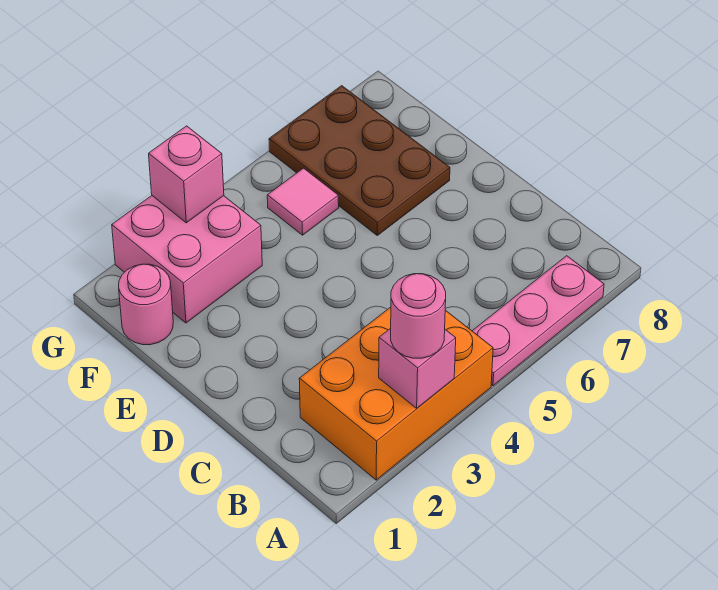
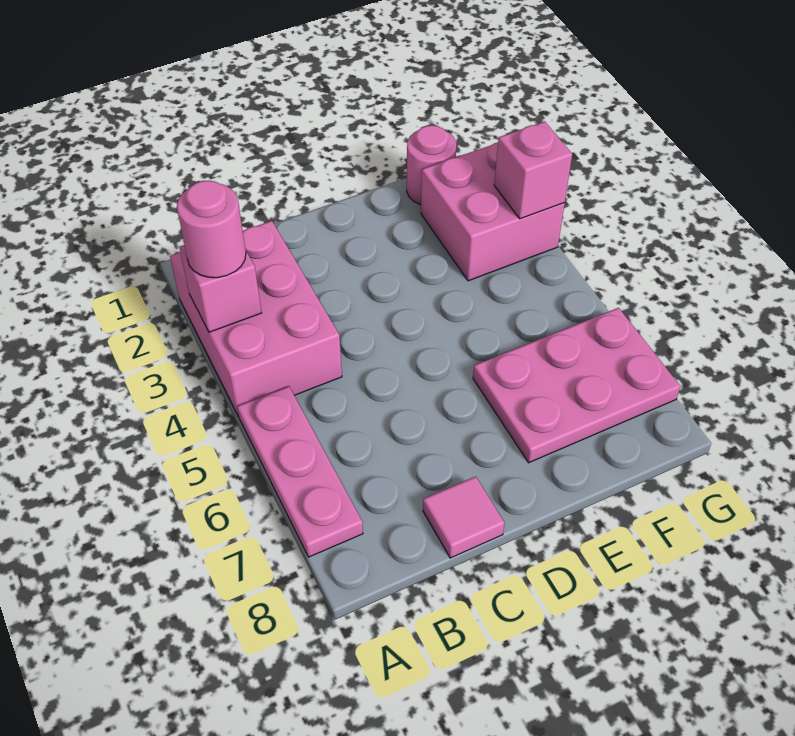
orange brick A2:B4 level 1 -> pink brick A2:B4 level 1
brown plate E6:G7 level 1 -> pink plate E6:G7 level 1
pink tile F5 level 1 -> pink tile C8 level 1

